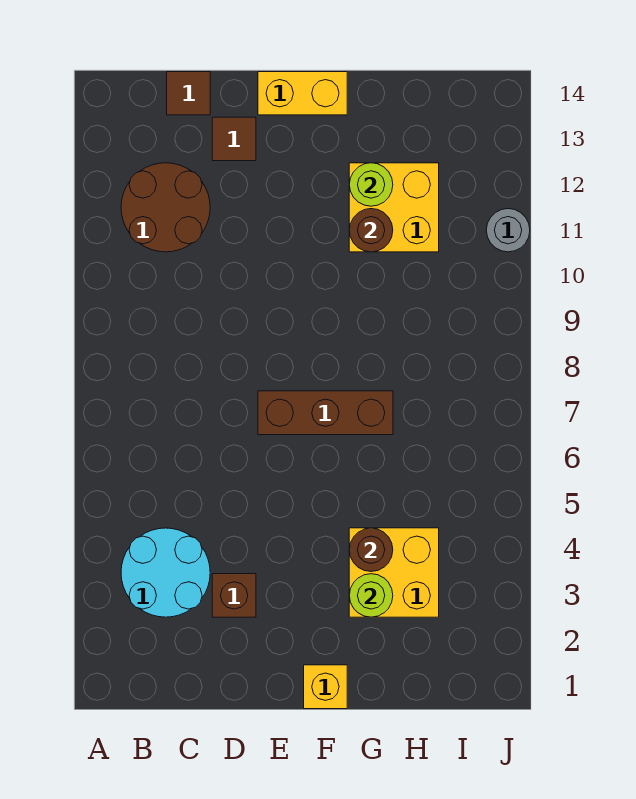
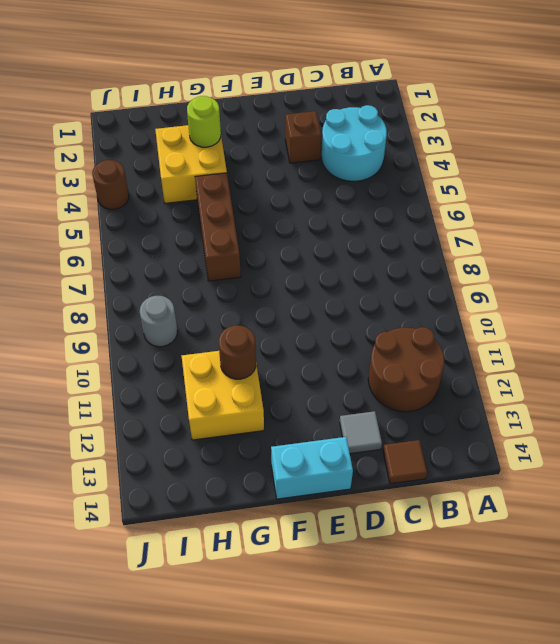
brown tile D13 level 1 -> grey tile D13 level 1
brown brick E7:G7 level 1 -> brown brick G5:G7 level 1
yellow brick E14:F14 level 1 -> cyan brick E14:F14 level 1
yellow brick F1 level 1 -> none
brown round brick G4 level 2 -> brown round brick J4 level 1
lime round brick G12 level 2 -> none
grey round brick J11 level 1 -> grey round brick I9 level 1

